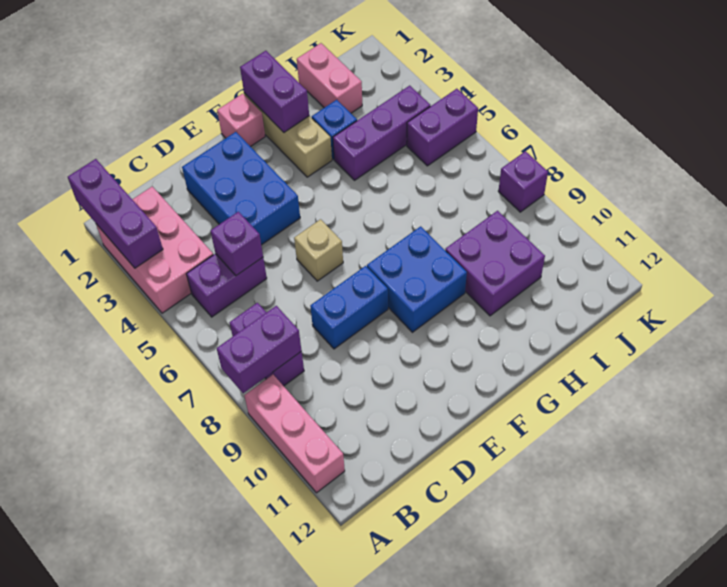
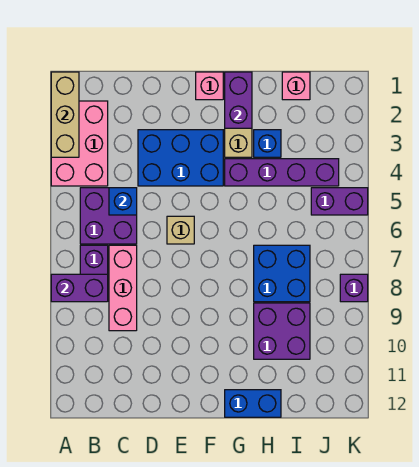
purple brick A1:A3 level 2 -> tan brick A1:A3 level 2
pink brick A9:A11 level 1 -> pink brick C7:C9 level 1
purple brick B5:C5 level 1 -> purple brick B5:C6 level 1
purple brick C5 level 2 -> blue brick C5 level 2
blue brick D2:E4 level 1 -> blue brick D3:F4 level 1
blue brick D8:E8 level 1 -> blue brick G12:H12 level 1
blue brick F8:G9 level 1 -> blue brick H7:I8 level 1
purple brick H4:J4 level 1 -> purple brick G4:J4 level 1
pink brick I1:I2 level 1 -> pink brick I1 level 1

